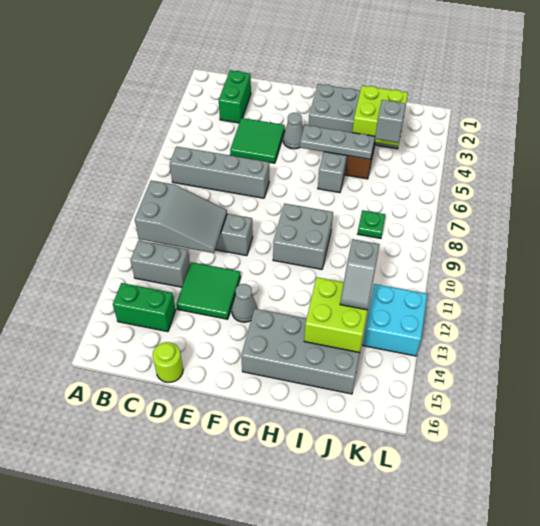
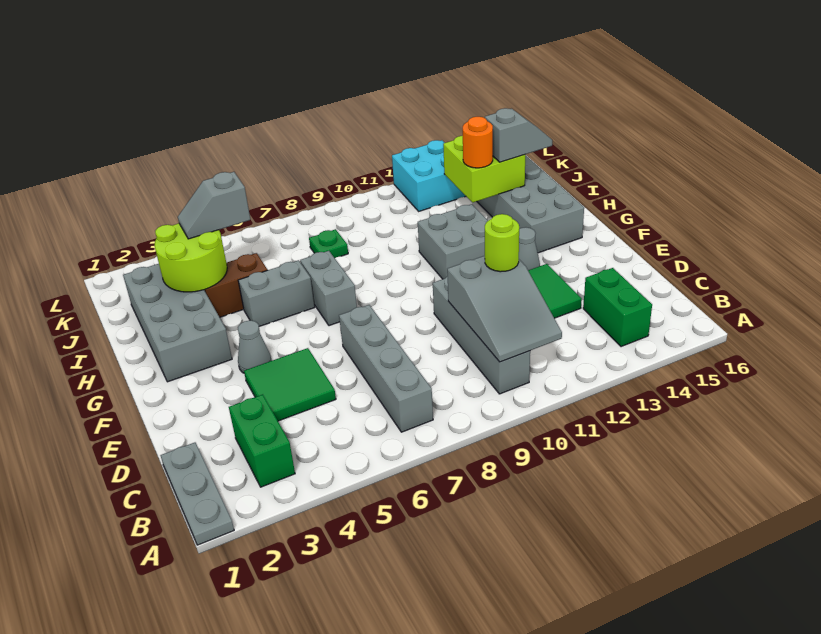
grey slope B10:D11 level 2 top B -> grey slope B10:D11 level 2 top D
grey brick B12:C12 level 1 -> grey brick G7:H7 level 1
green brick C2:C3 level 1 -> green brick B3:C3 level 1
lime round brick D16 level 1 -> lime round brick D11 level 3
grey plate G5:I5 level 2 -> grey plate A1:C1 level 1
grey brick G9:H10 level 1 -> grey brick G11:H12 level 1
lime brick I3:J4 level 2 -> lime round brick I3:J4 level 2
none -> orange round brick I13 level 3
grey slope J12:J13 level 3 top 12 -> grey slope I14:I15 level 3 top 14

